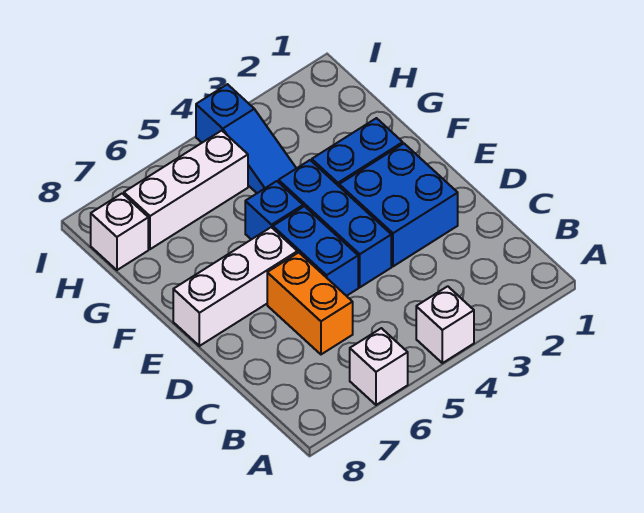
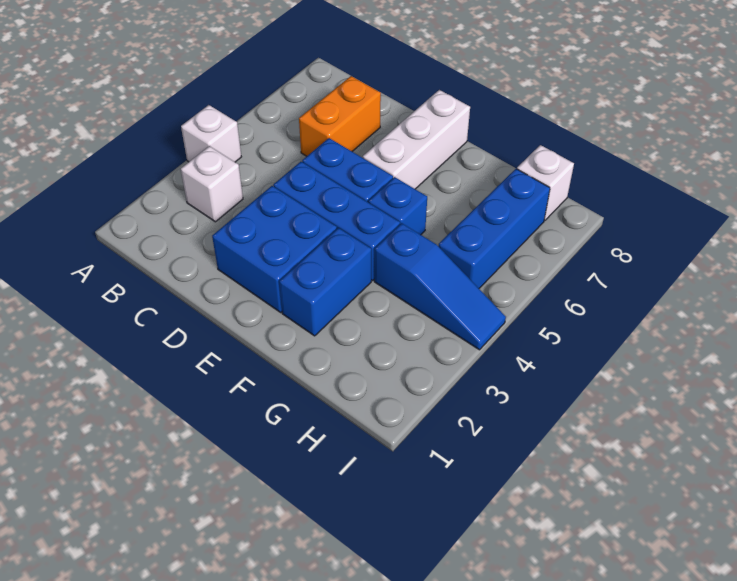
white brick A6 level 1 -> white brick B3 level 1
orange brick C6:D6 level 1 -> orange brick C6:C7 level 1
blue slope G4:I4 level 1 top I -> blue slope G4:I4 level 1 top G
white brick H5:H7 level 1 -> blue brick H5:H7 level 1

